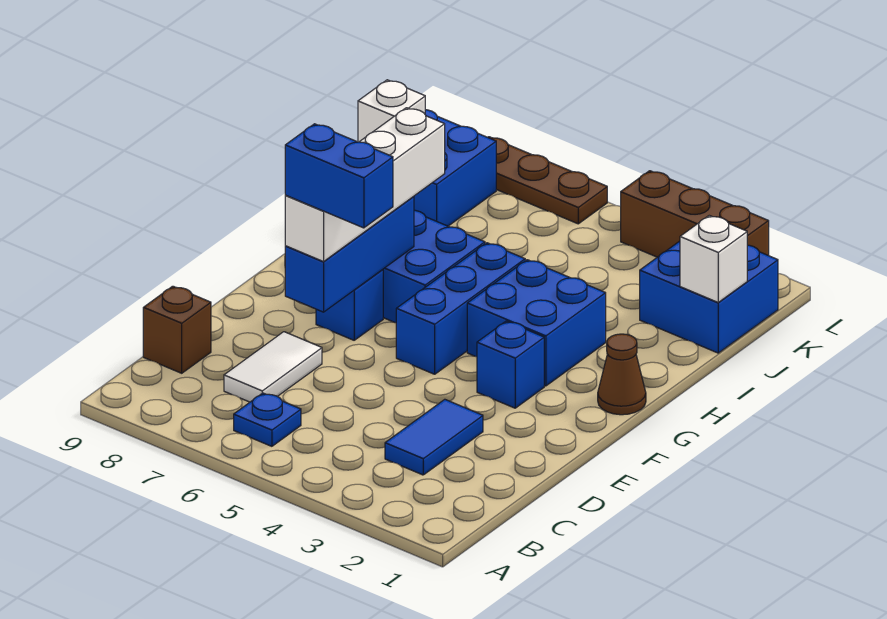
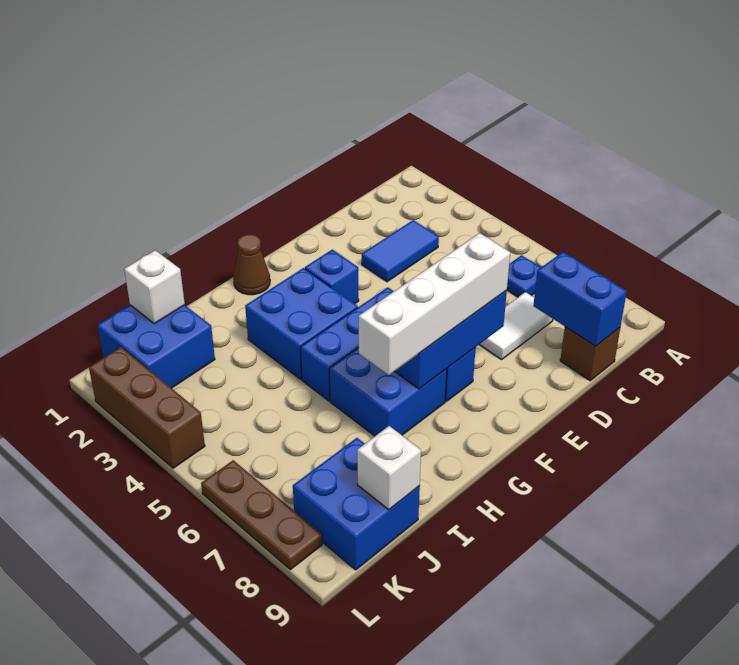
blue brick E6:E7 level 4 -> blue brick C8:C9 level 2

